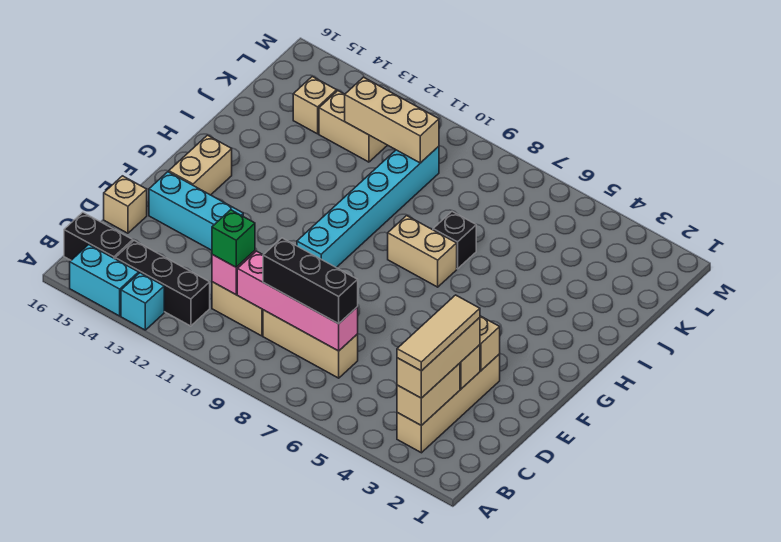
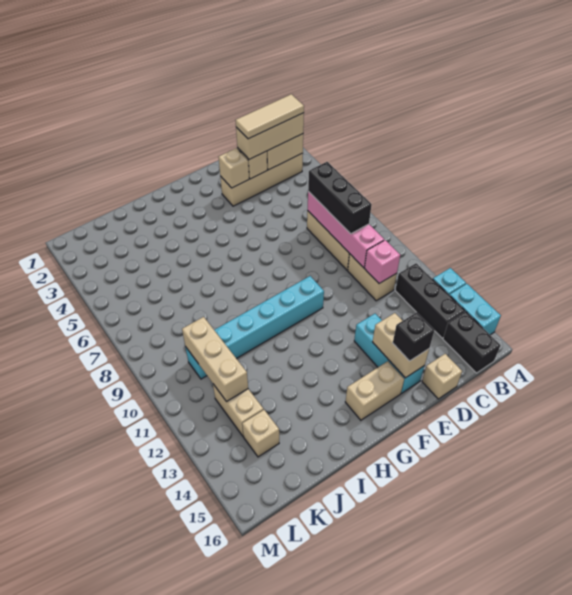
green brick C11 level 3 -> none
tan brick H7:H8 level 1 -> tan brick E14:E15 level 2
black brick I7 level 1 -> black brick E15 level 3

